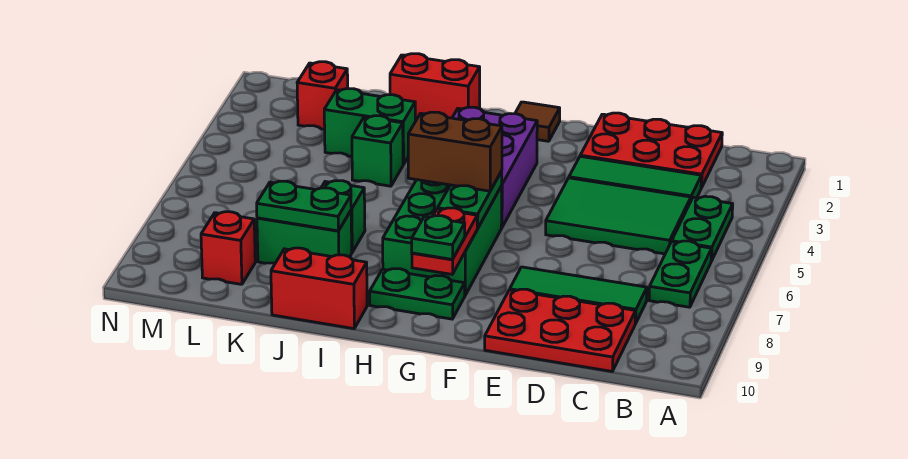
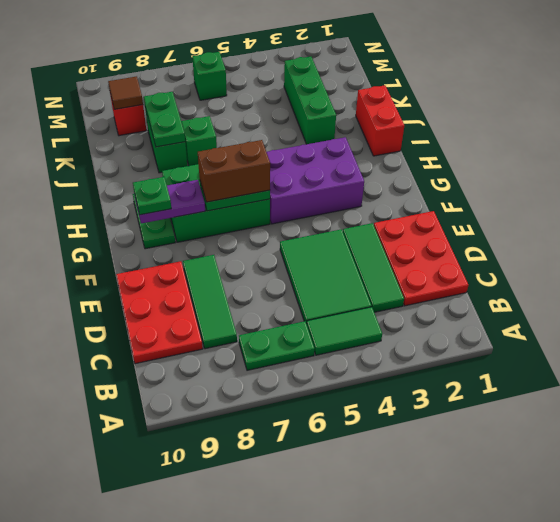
green plate B4:B5 level 1 -> green tile B4:B5 level 1
brown tile G1 level 1 -> brown tile L9 level 2
brown brick G6:H6 level 3 -> brown brick G6:G7 level 3
red plate G8:G9 level 2 -> purple plate G8:G9 level 2
red brick I10:J10 level 1 -> none
green brick J3:K3 level 1 -> green brick J3:L3 level 1
green brick J4 level 1 -> green brick M6 level 1
red brick L2 level 1 -> none

